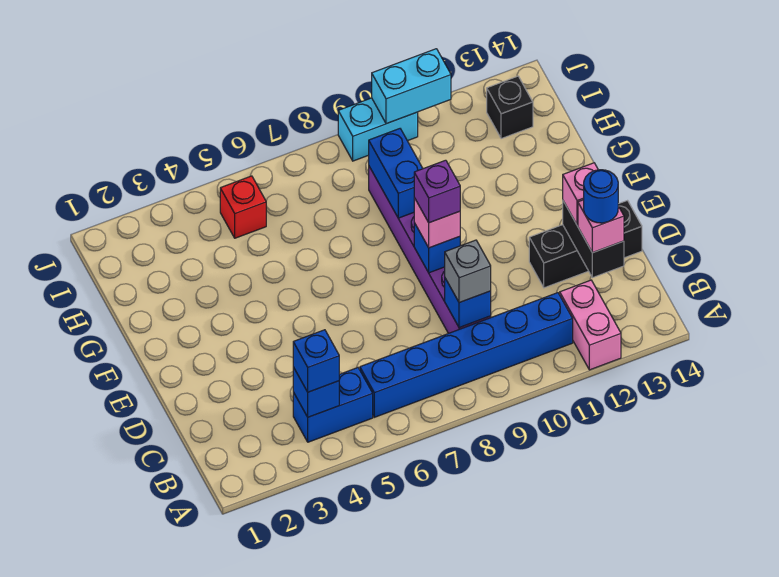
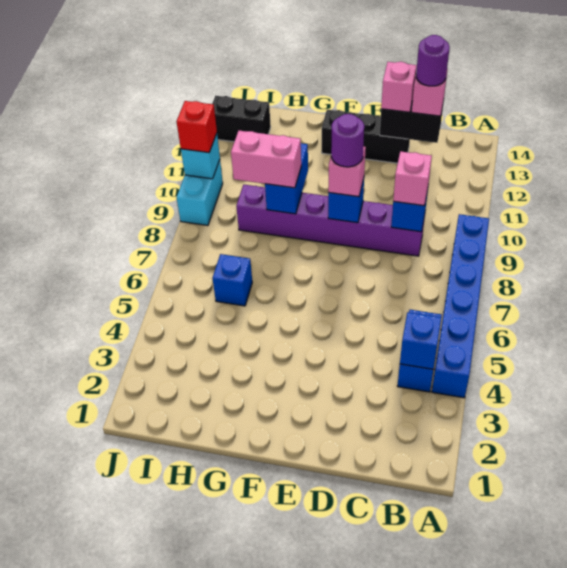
pink brick A12:B12 level 1 -> pink brick G9:H9 level 3
blue brick B4 level 3 -> blue brick H6 level 1
blue brick B6:B11 level 1 -> blue brick A4:A9 level 1
grey brick C9 level 3 -> pink brick C9 level 3
blue round brick C13 level 4 -> purple round brick C13 level 4
black brick D12:D14 level 1 -> black brick D13:F13 level 1
purple brick E9 level 4 -> purple round brick E9 level 4
blue brick G9:H9 level 2 -> blue brick G9:G10 level 2
red brick I5 level 1 -> red brick J10 level 3
black brick I13 level 1 -> black brick I13:J13 level 1
cyan brick J10:J11 level 2 -> cyan brick J10 level 2

